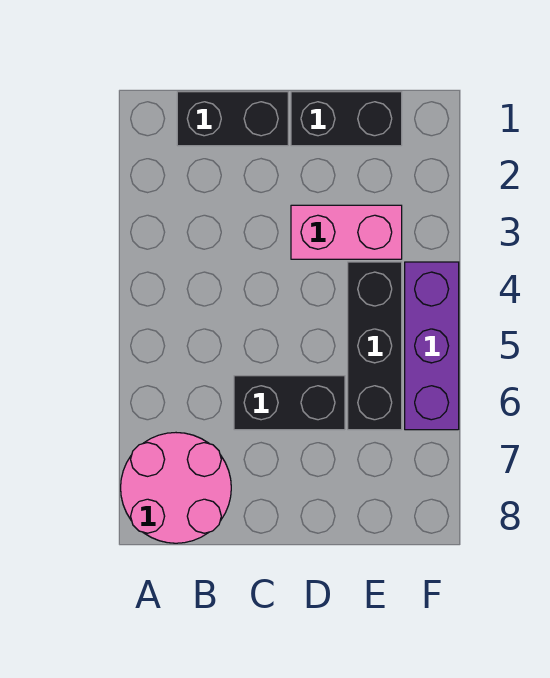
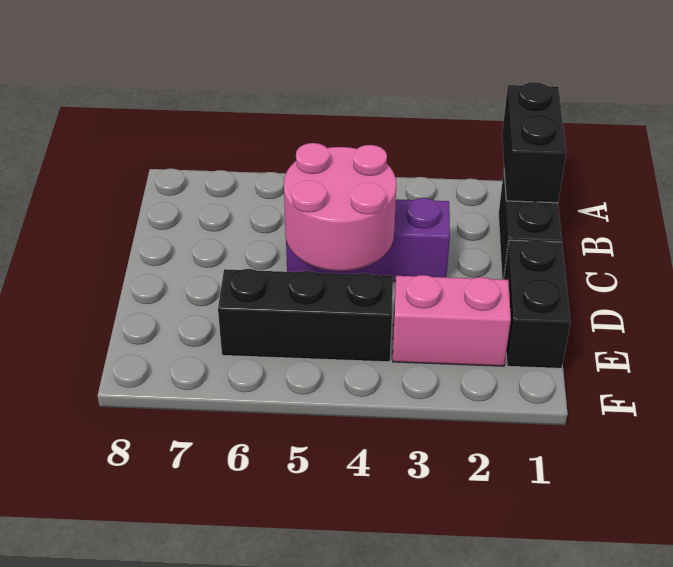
pink round brick A7:B8 level 1 -> pink round brick C4:D5 level 2
black brick C6:D6 level 1 -> black brick A1:B1 level 2
pink brick D3:E3 level 1 -> pink brick E2:E3 level 1
purple brick F4:F6 level 1 -> purple brick C3:C5 level 1

